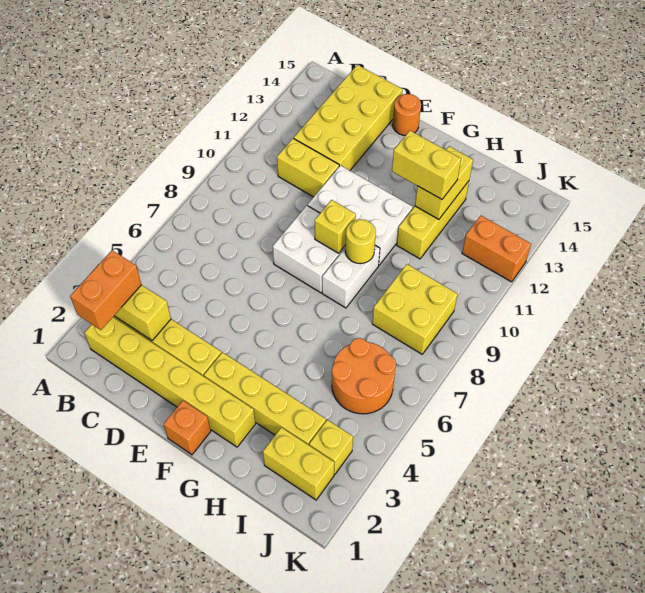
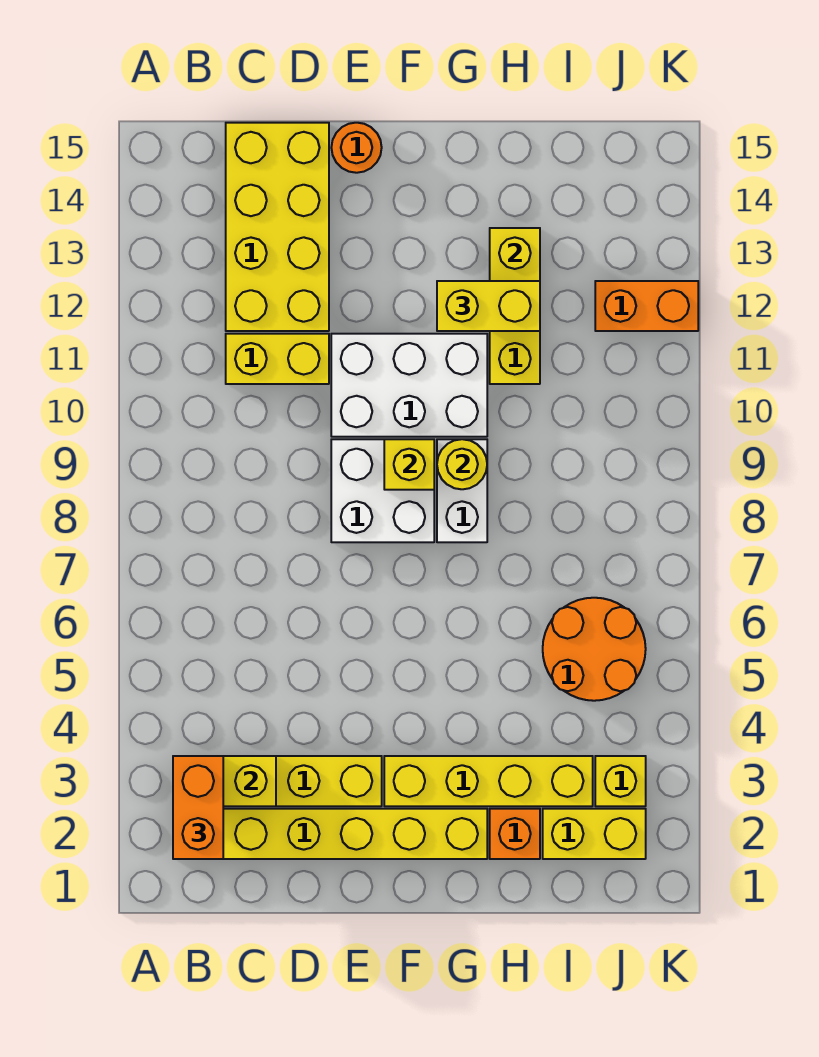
orange brick F1 level 1 -> orange brick H2 level 1
yellow brick I8:J9 level 1 -> none

